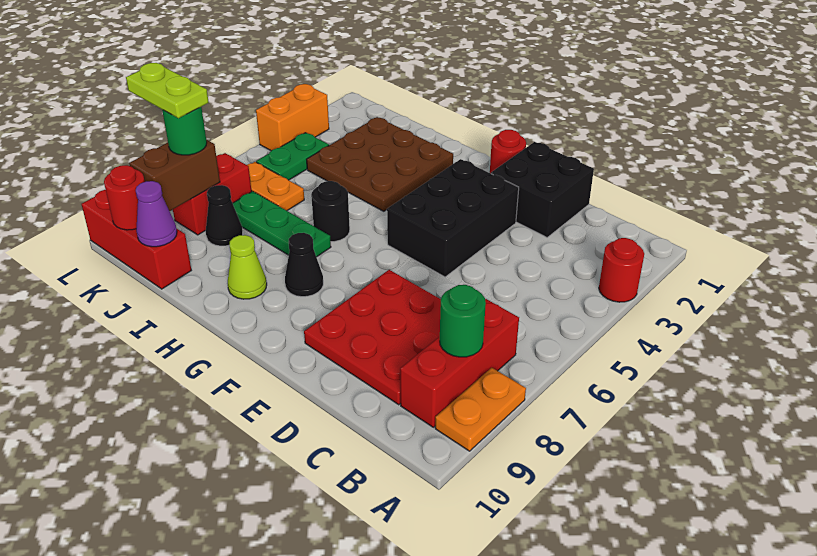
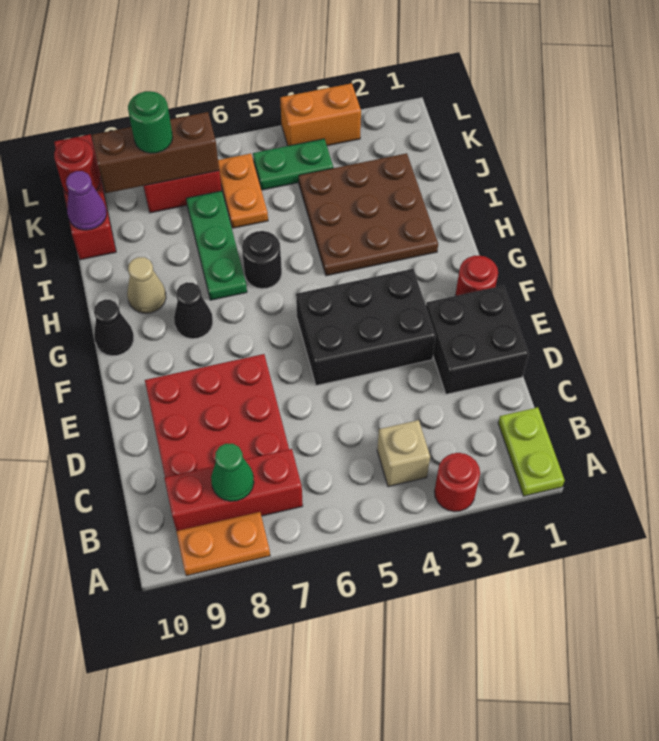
none -> tan brick B4 level 1
green round brick B8 level 2 -> green cone B8 level 2
lime cone H9 level 1 -> tan cone H9 level 1
black cone J8 level 1 -> black cone G10 level 1
brown brick K8:K9 level 2 -> brown brick K7:K9 level 2
lime plate K8:L8 level 4 -> lime plate A1:B1 level 1

